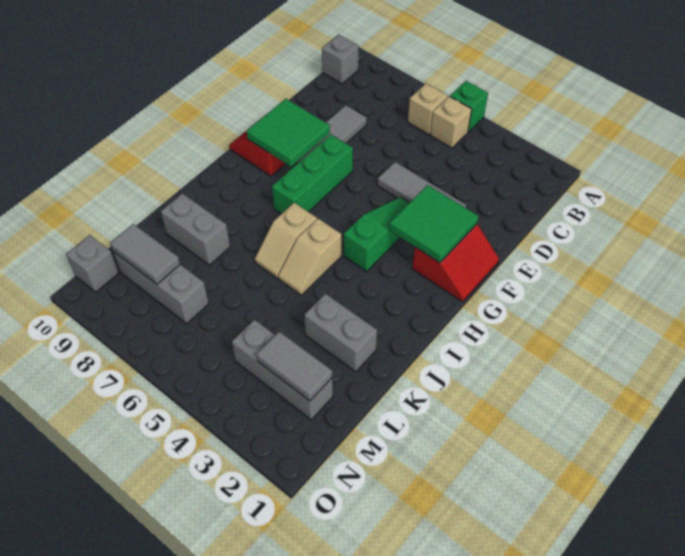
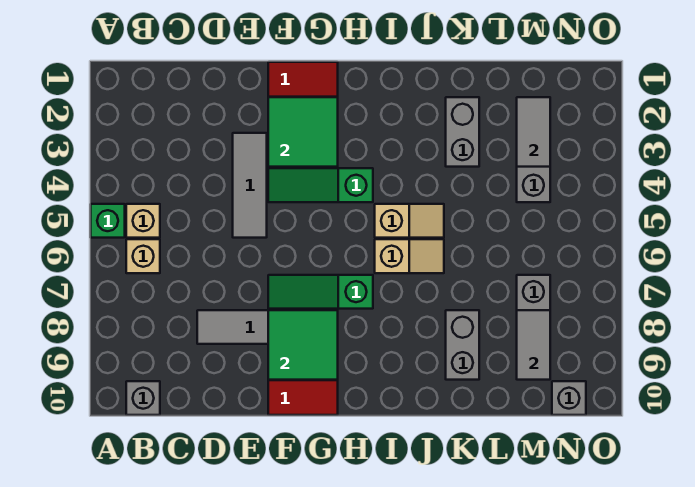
green brick F7:H7 level 1 -> green slope F7:H7 level 1 top H

